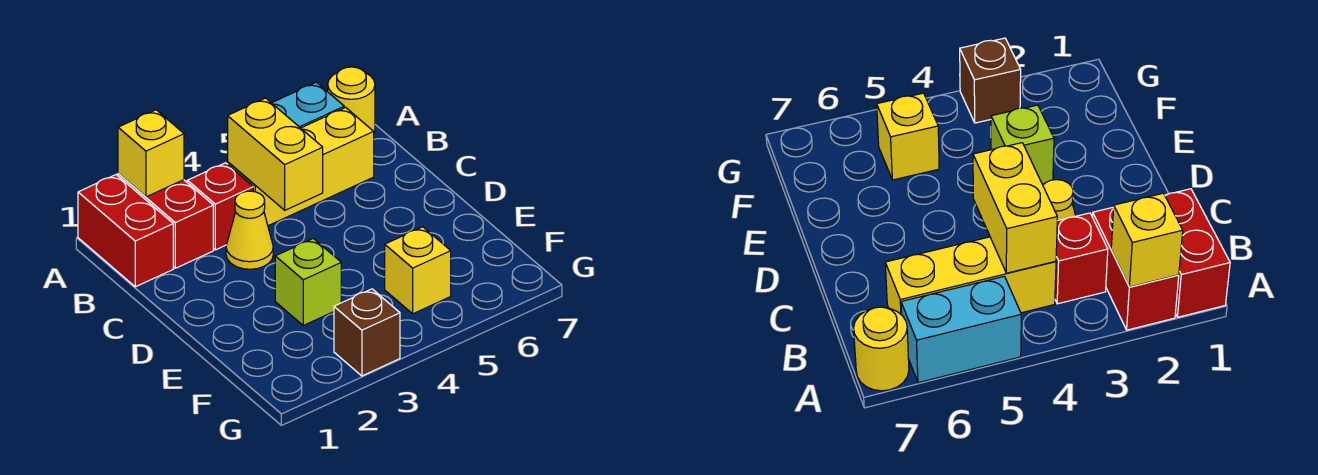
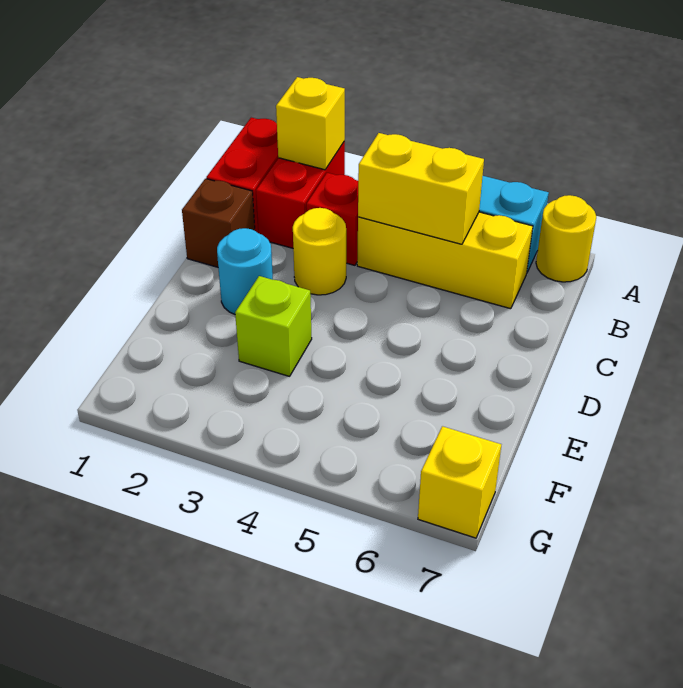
yellow brick B4:C4 level 2 -> yellow brick B4:B5 level 2
yellow cone C3 level 1 -> yellow round brick C3 level 1
none -> cyan round brick D2 level 1
yellow brick F5 level 1 -> yellow brick G7 level 1
brown brick G3 level 1 -> brown brick C1 level 1

